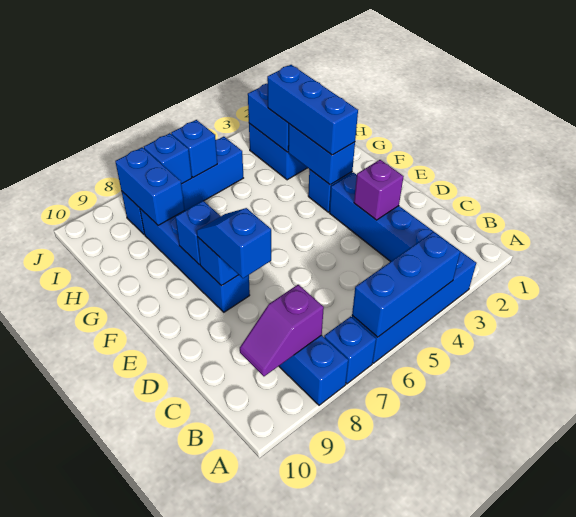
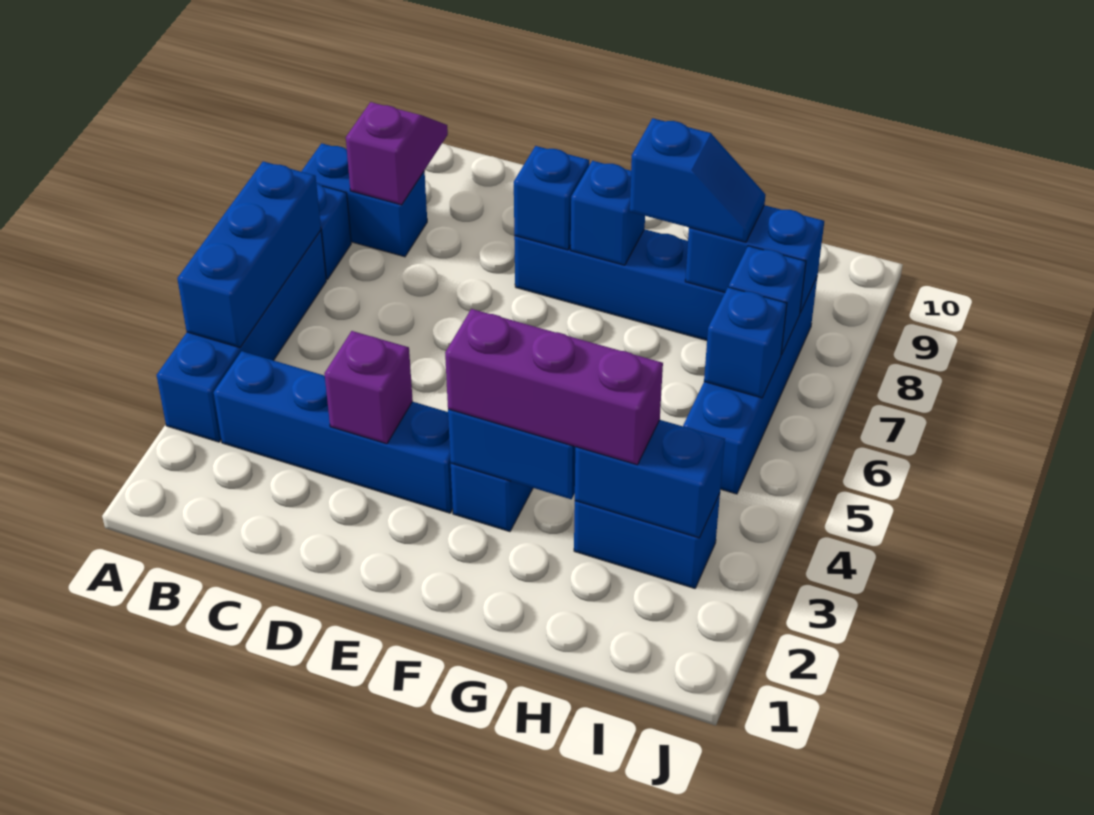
blue slope D8:E8 level 3 top D -> blue slope G8:H8 level 3 top G
blue brick F3:H3 level 3 -> purple brick F3:H3 level 3

